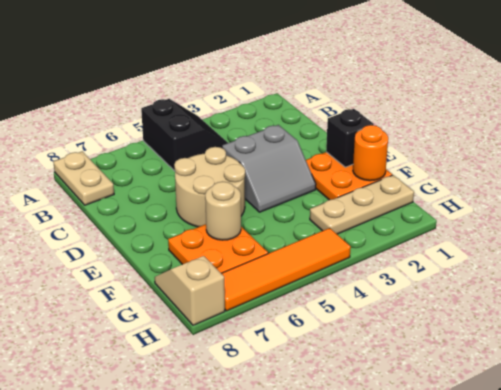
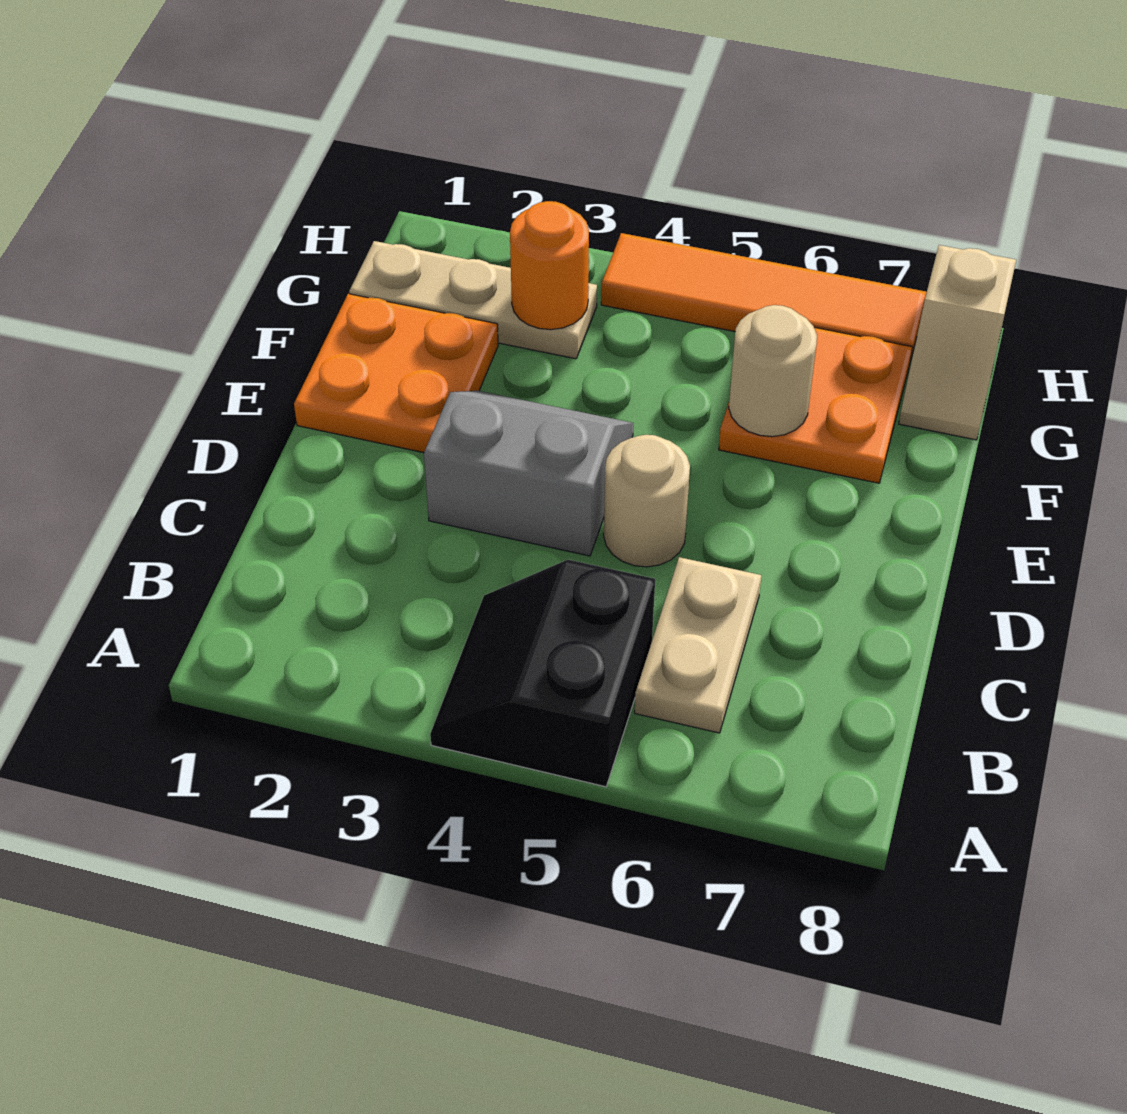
tan plate A8:B8 level 1 -> tan plate B6:C6 level 1
tan round brick D5:E6 level 1 -> tan round brick D5 level 1
black brick E1 level 2 -> none
orange round brick F1 level 2 -> orange round brick G3 level 2

